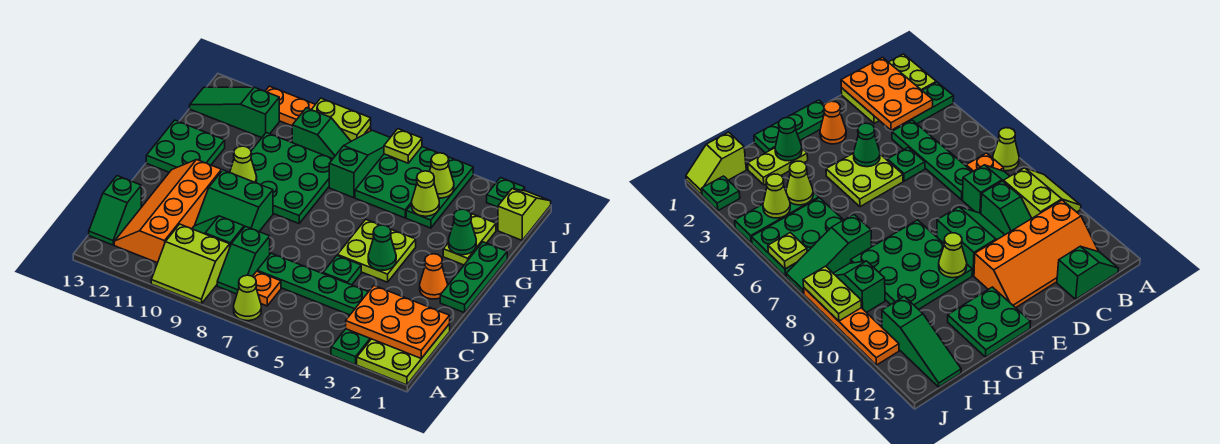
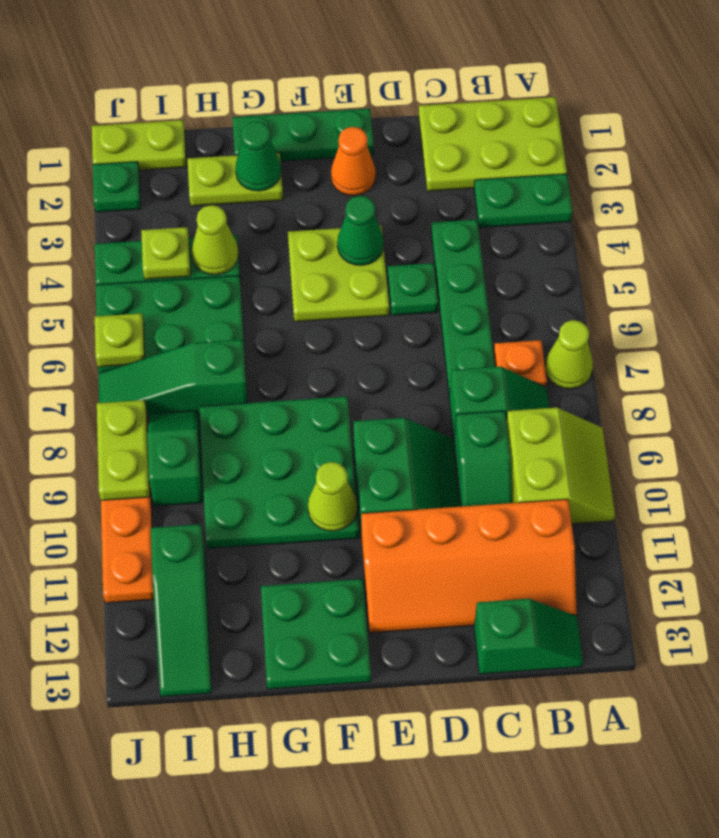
orange plate B1:C3 level 2 -> none
lime slope I1:J1 level 1 top I -> lime plate I1:J1 level 1
lime cone I4 level 2 -> lime plate I4 level 2

